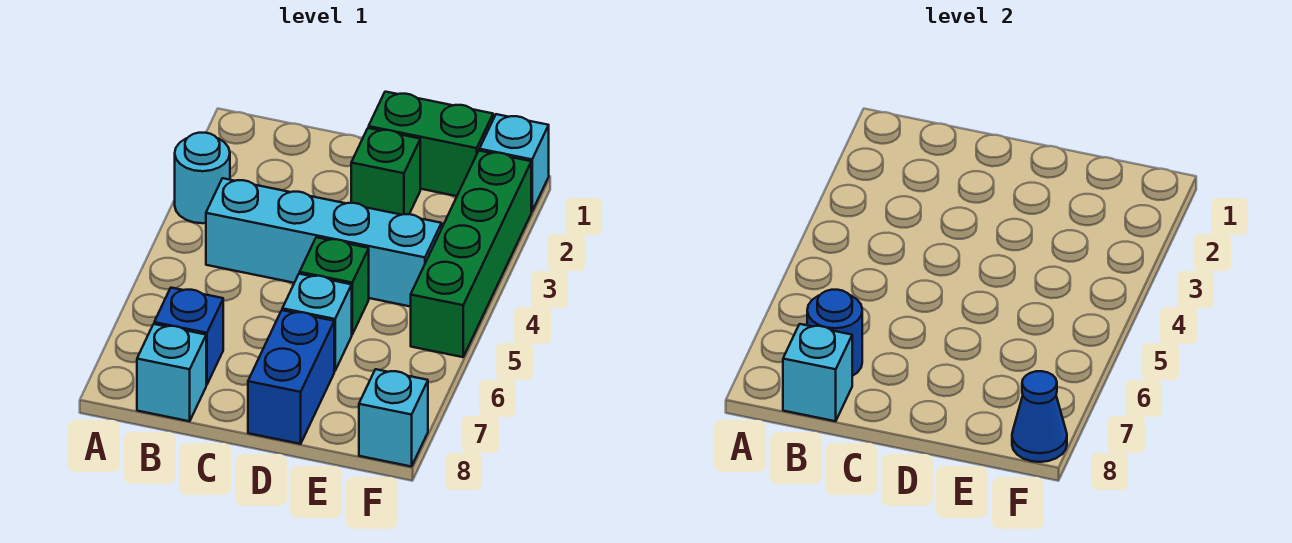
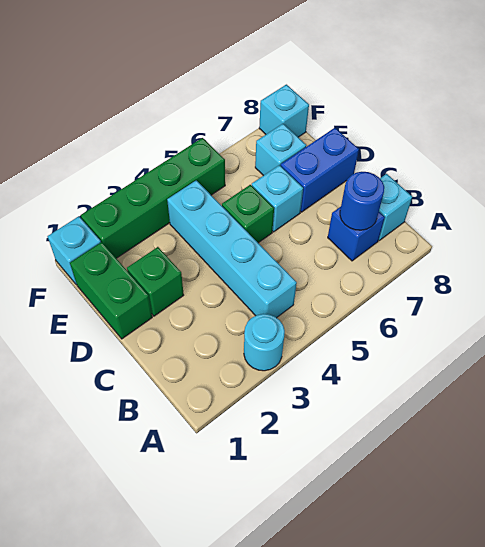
cyan brick B8 level 2 -> cyan brick E7 level 1
blue cone F8 level 2 -> none

